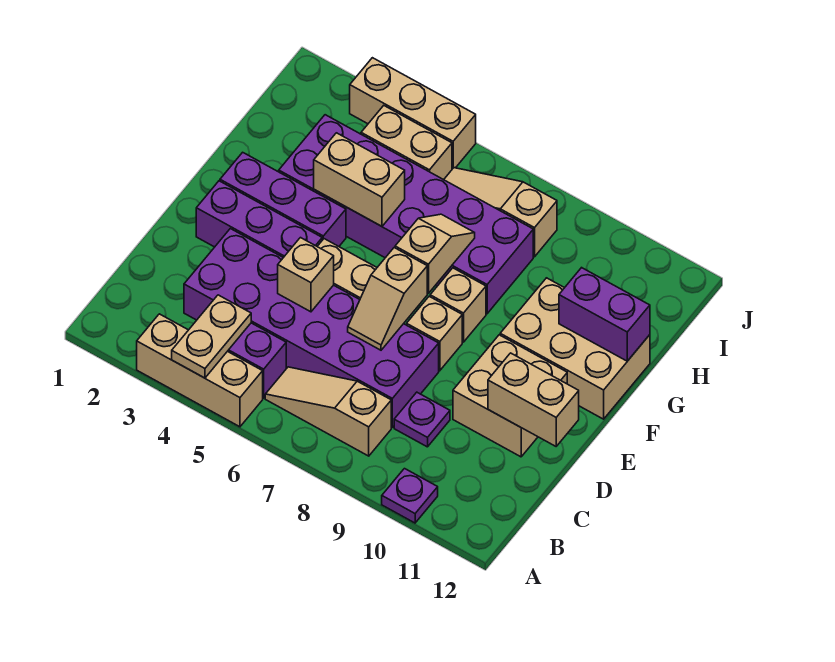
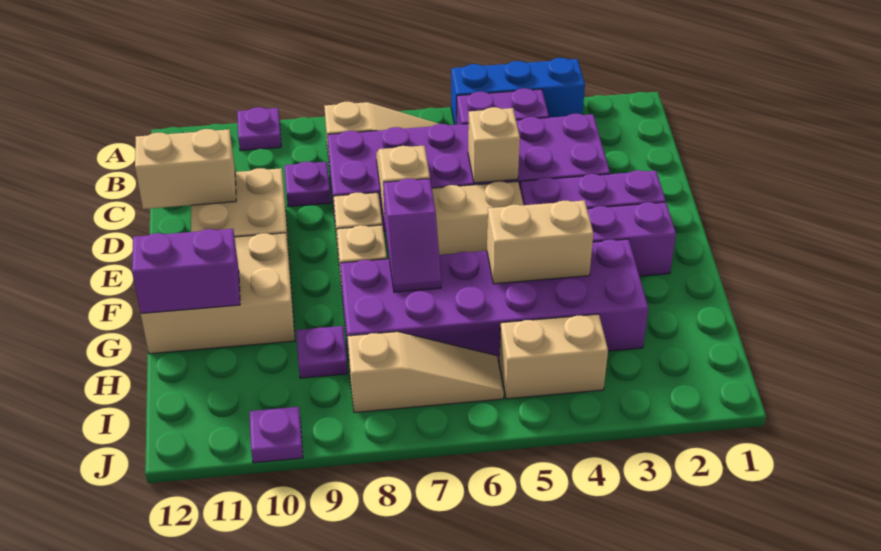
tan brick A3:A5 level 1 -> blue brick A3:A5 level 1
tan plate A4:B4 level 2 -> none
tan slope F7:G7 level 2 top F -> purple slope F7:G7 level 2 top F
none -> purple plate H9 level 1
tan brick J3:J5 level 1 -> none
none -> purple plate J10 level 1

